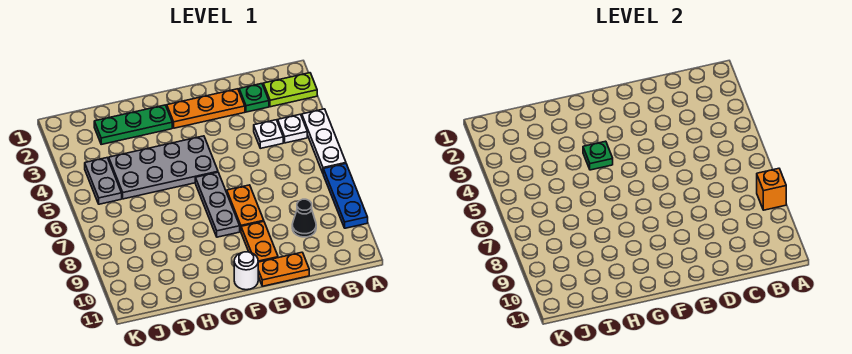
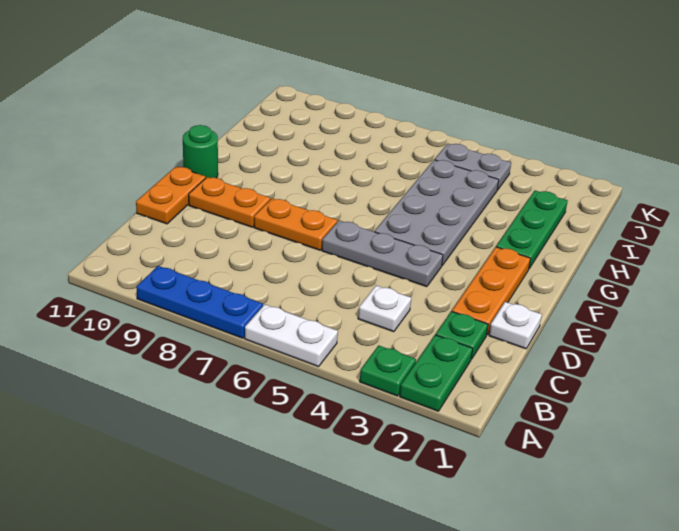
lime plate A2:B2 level 1 -> green plate A2:B2 level 1
white plate A4:A6 level 1 -> white plate A5:A6 level 1
orange brick A8 level 2 -> none
white plate B4 level 1 -> white plate D1 level 1
black cone C9 level 1 -> none
grey plate F6:F8 level 1 -> grey plate E4:E6 level 1
white round brick F11 level 1 -> green round brick F11 level 1
green plate G4 level 2 -> green plate A3 level 1

